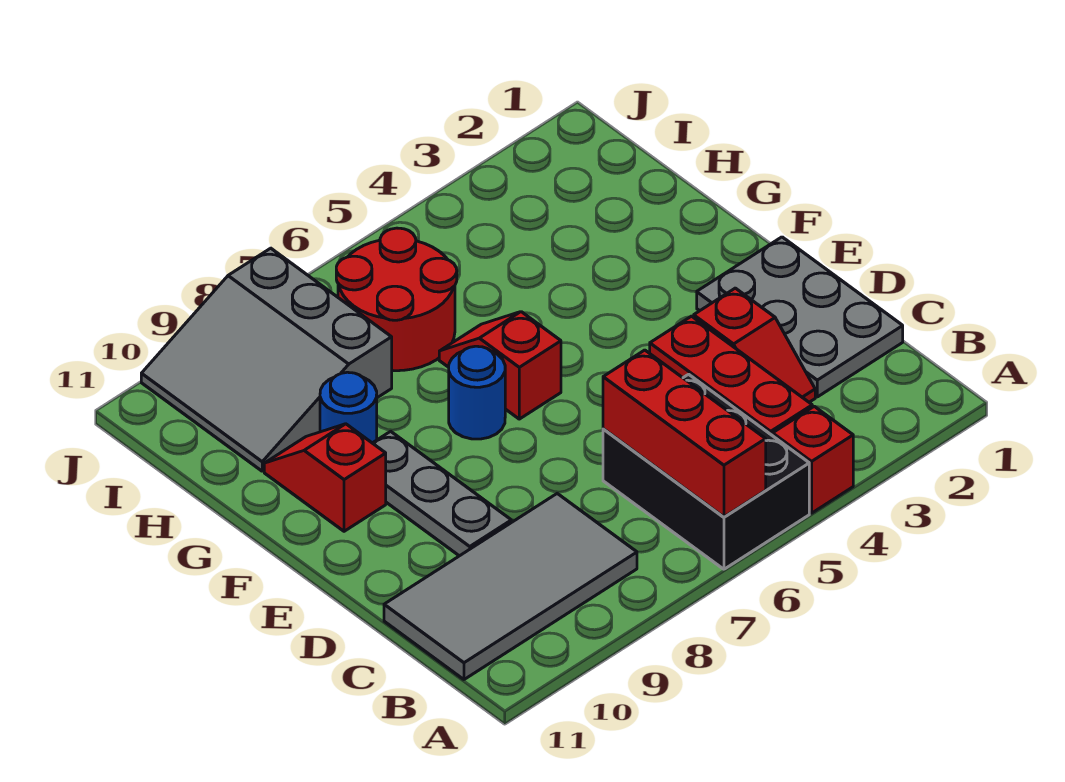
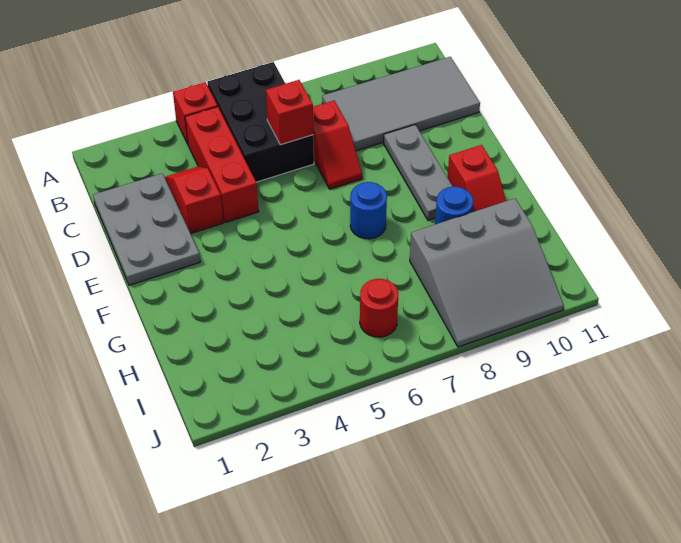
red brick A6:C6 level 2 -> red brick C6 level 2
red slope F6:G6 level 1 top F -> red slope C7:D7 level 1 top C
red round brick H6:I7 level 1 -> red round brick I6 level 1
grey slope H8:J10 level 1 top 8 -> grey slope H8:J10 level 1 top H

